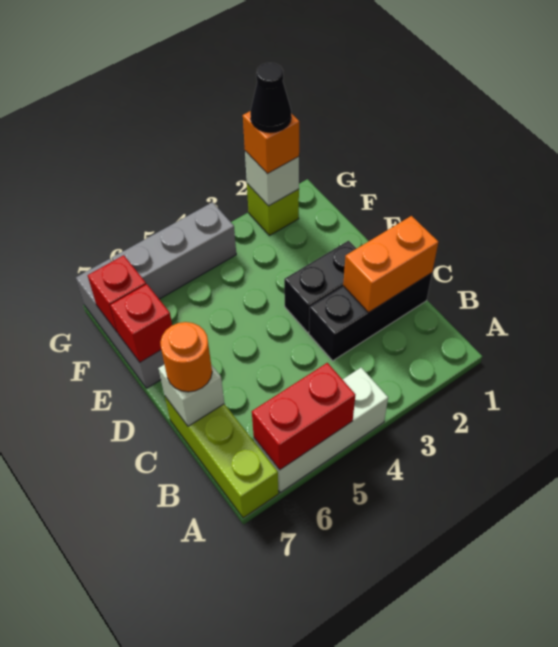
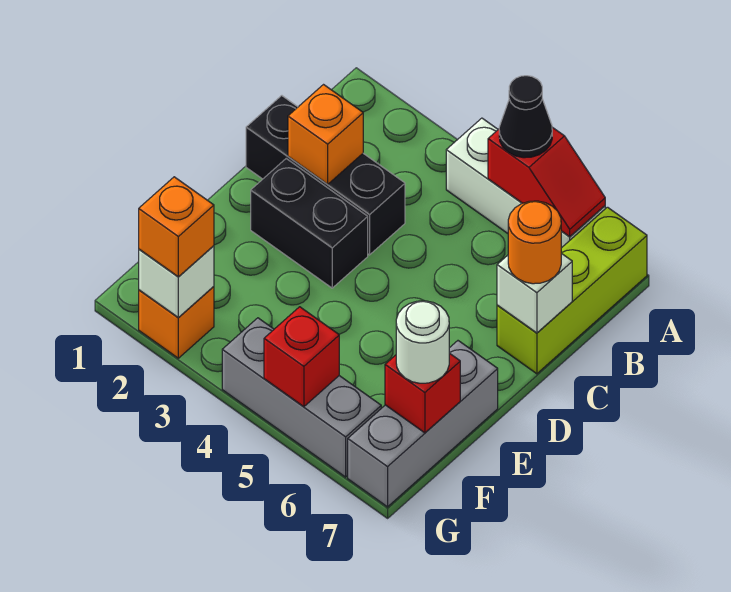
red brick A5:A6 level 2 -> red slope A5:A6 level 2 top 5
orange brick C1:C2 level 2 -> orange brick C2 level 2
red brick E7 level 2 -> red brick G5 level 2
none -> white round brick F7 level 3
lime brick G2 level 1 -> orange brick G2 level 1
black cone G2 level 4 -> black cone A5 level 3

